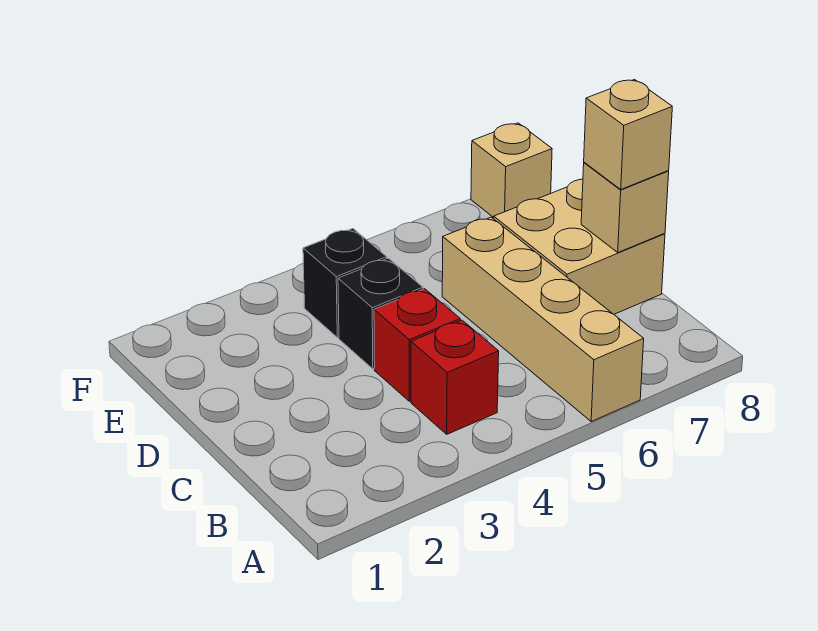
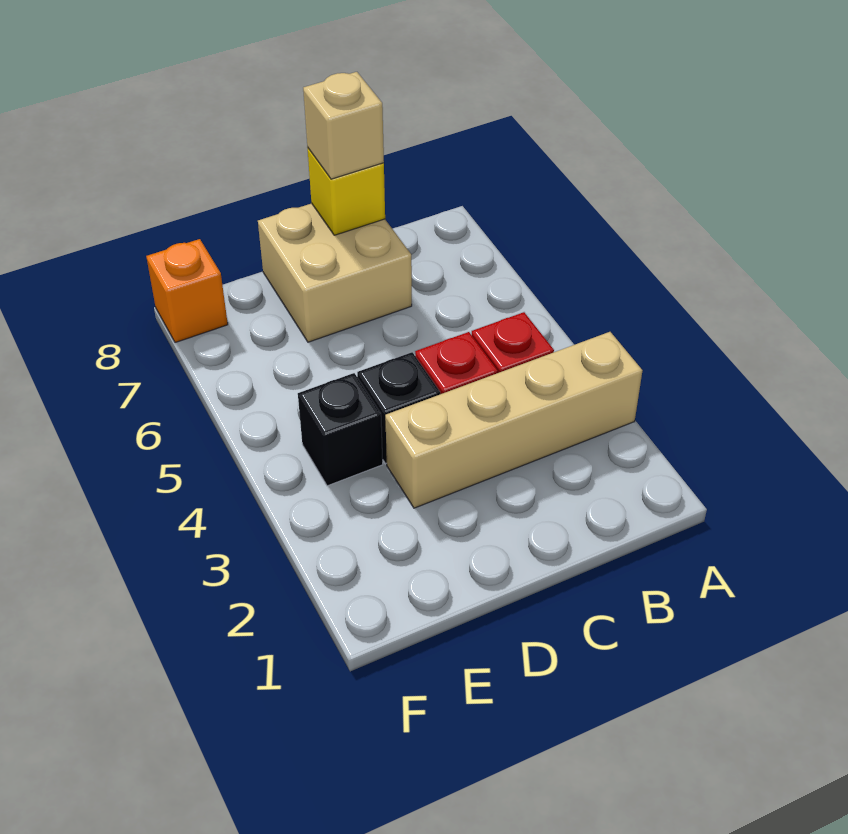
tan brick A6:D6 level 1 -> tan brick A3:D3 level 1
tan brick C8 level 2 -> yellow brick C8 level 2
tan brick F8 level 1 -> orange brick F8 level 1

